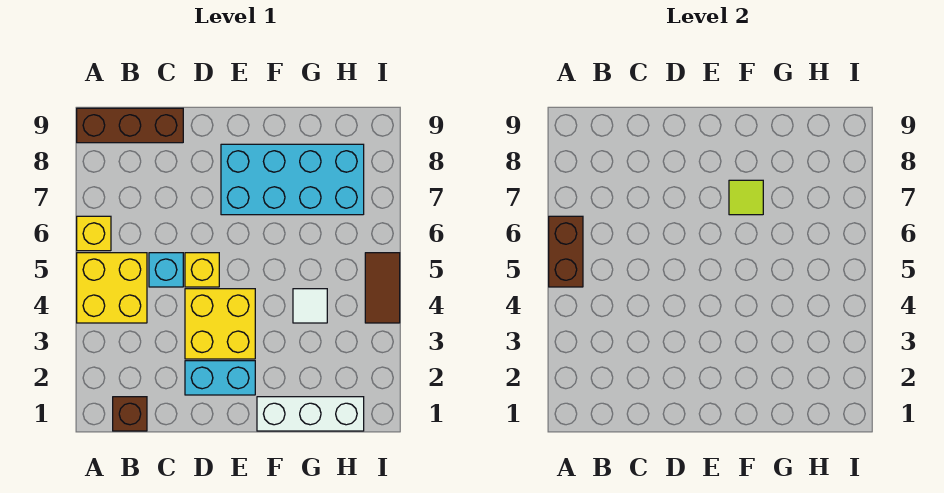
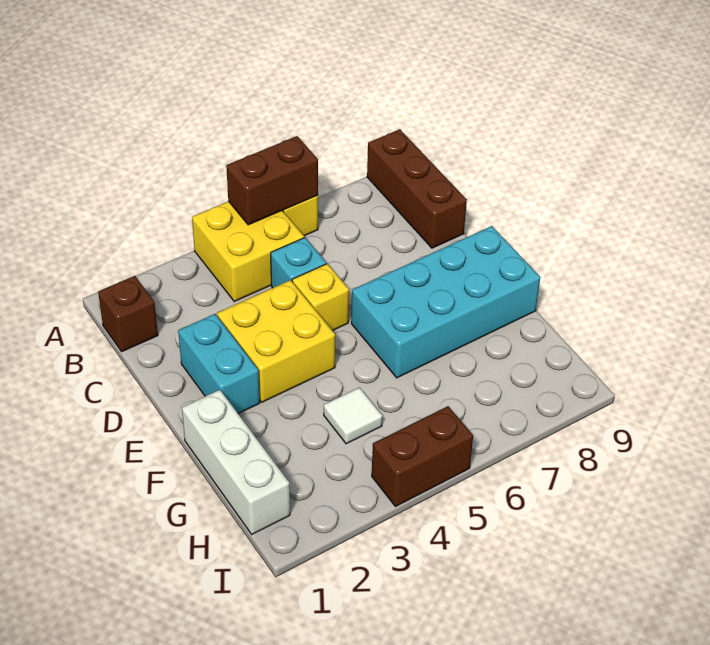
cyan brick E7:H8 level 1 -> cyan brick E6:F9 level 1
lime tile F7 level 2 -> none
brown tile I4:I5 level 1 -> brown brick I4:I5 level 1

